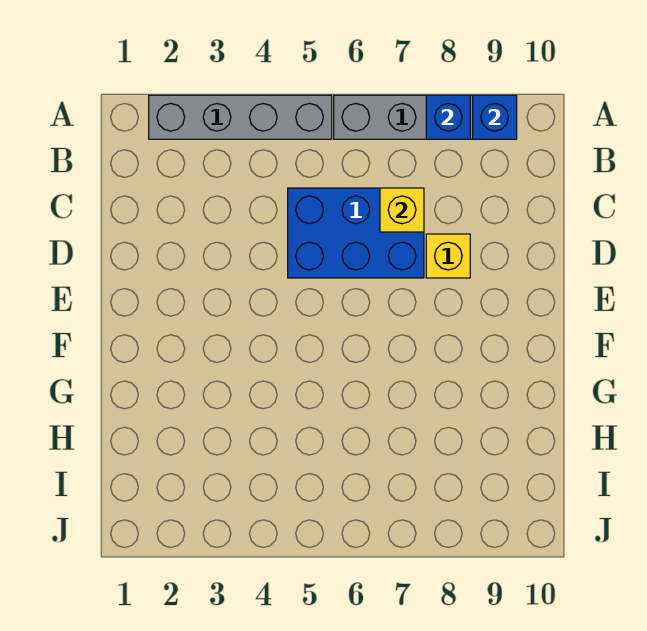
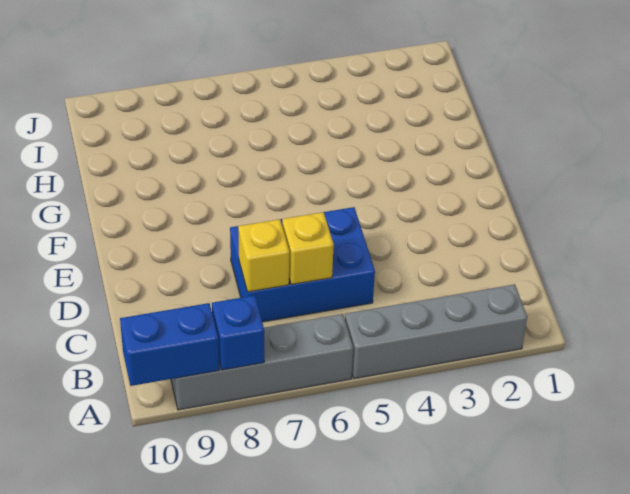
blue brick A9 level 2 -> blue brick A9:A10 level 2
yellow brick D8 level 1 -> yellow brick C6 level 2

